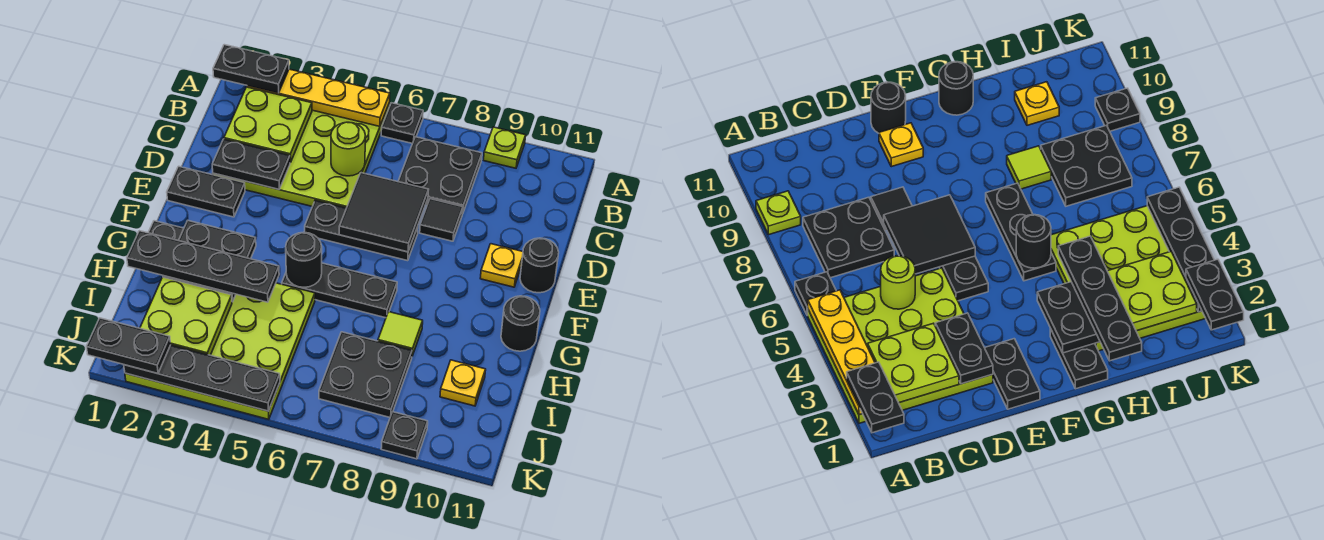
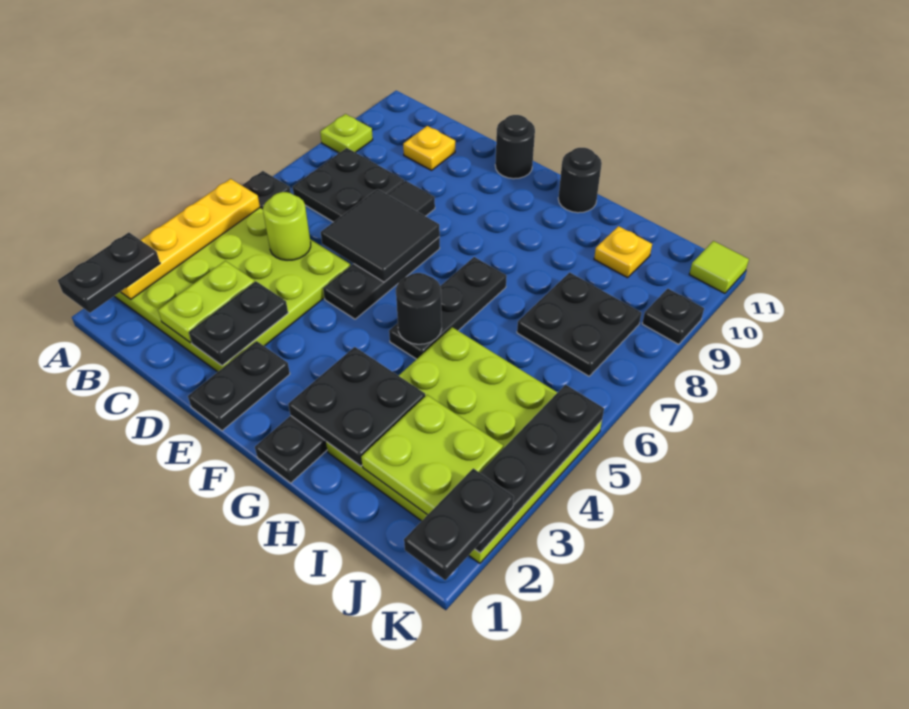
lime plate B2:C3 level 2 -> lime plate C2:C3 level 2
yellow plate E10 level 1 -> yellow plate C10 level 1
black plate H1:H4 level 3 -> none
lime tile H8 level 1 -> lime tile K11 level 1

